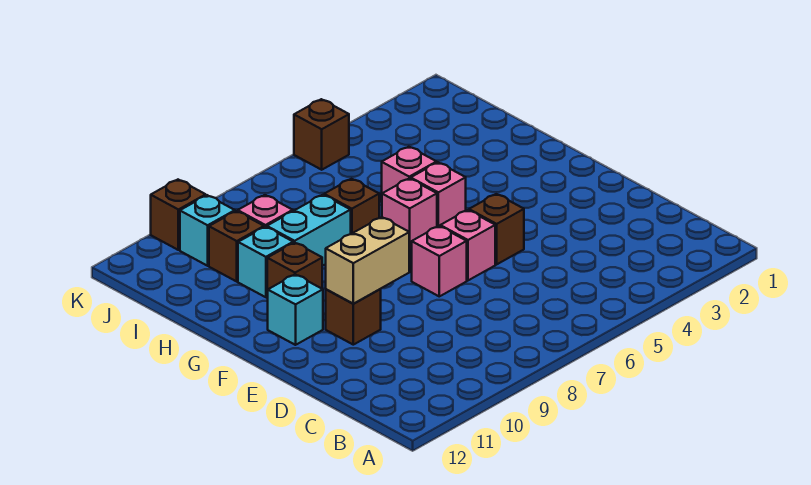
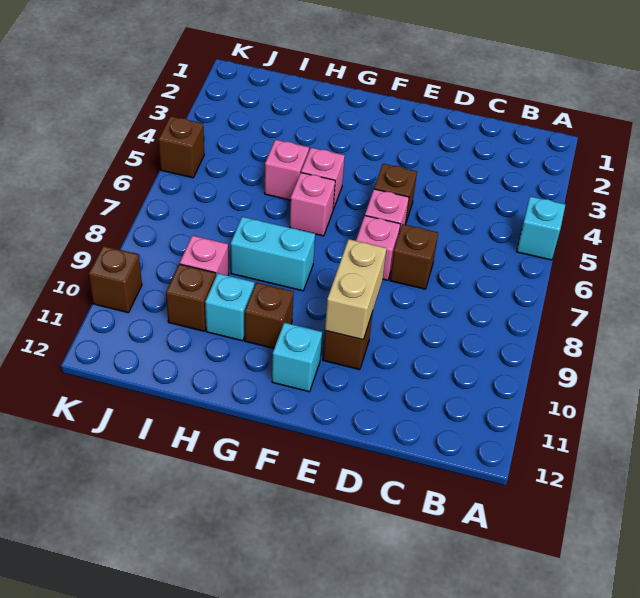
brown brick H7 level 1 -> brown brick D7 level 1
cyan brick H8:H9 level 1 -> cyan brick G8:H8 level 1
cyan brick J10 level 1 -> cyan brick A5 level 1

